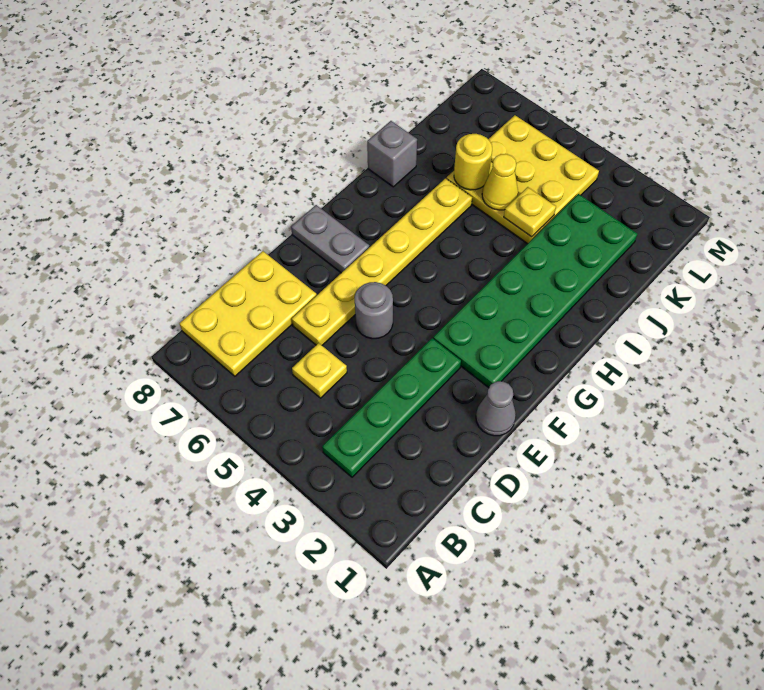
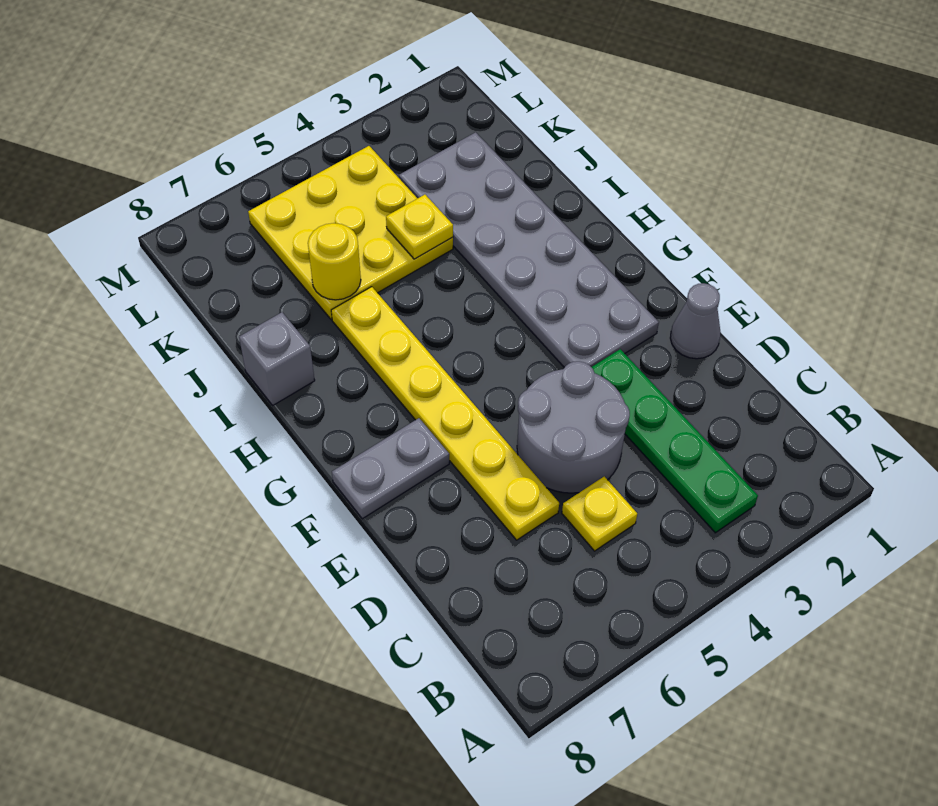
yellow plate B7:D8 level 1 -> none
grey round brick E5 level 1 -> grey round brick D4:E5 level 1
green plate F2:K3 level 1 -> grey plate F2:K3 level 1
yellow cone J5 level 2 -> none

